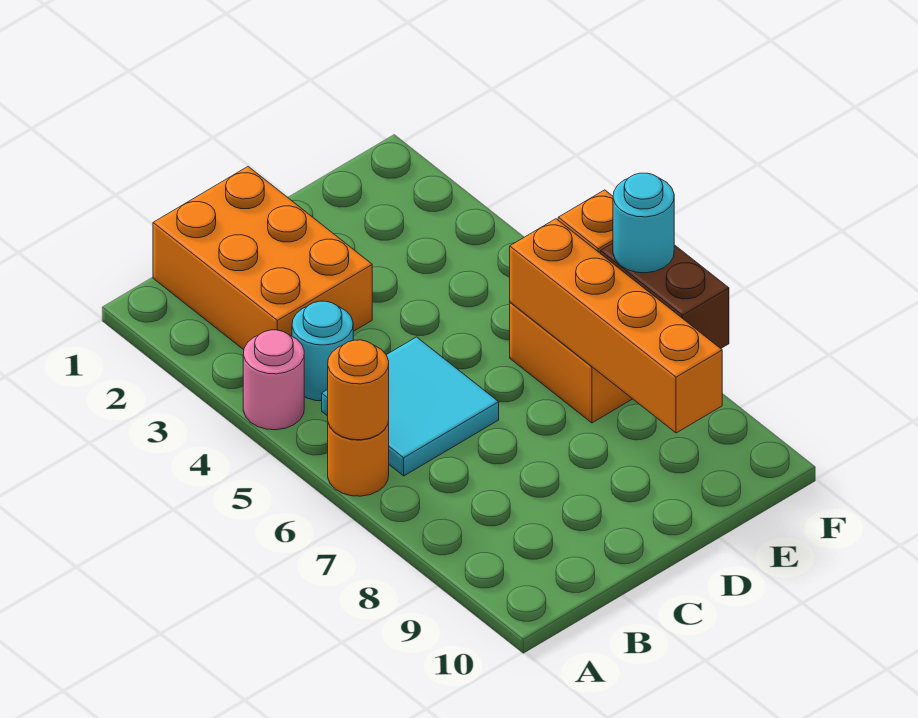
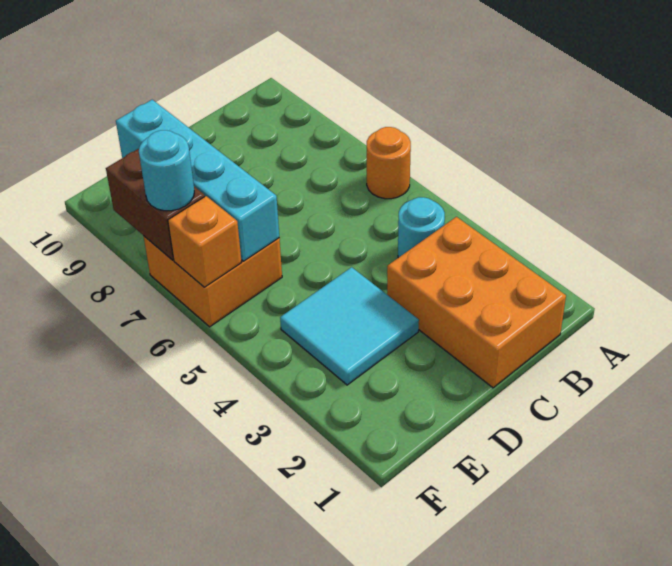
pink round brick A4 level 1 -> none
orange round brick A6 level 2 -> none
cyan tile B5:C6 level 1 -> cyan tile D3:E4 level 1
orange brick E6:E9 level 2 -> cyan brick E6:E9 level 2

